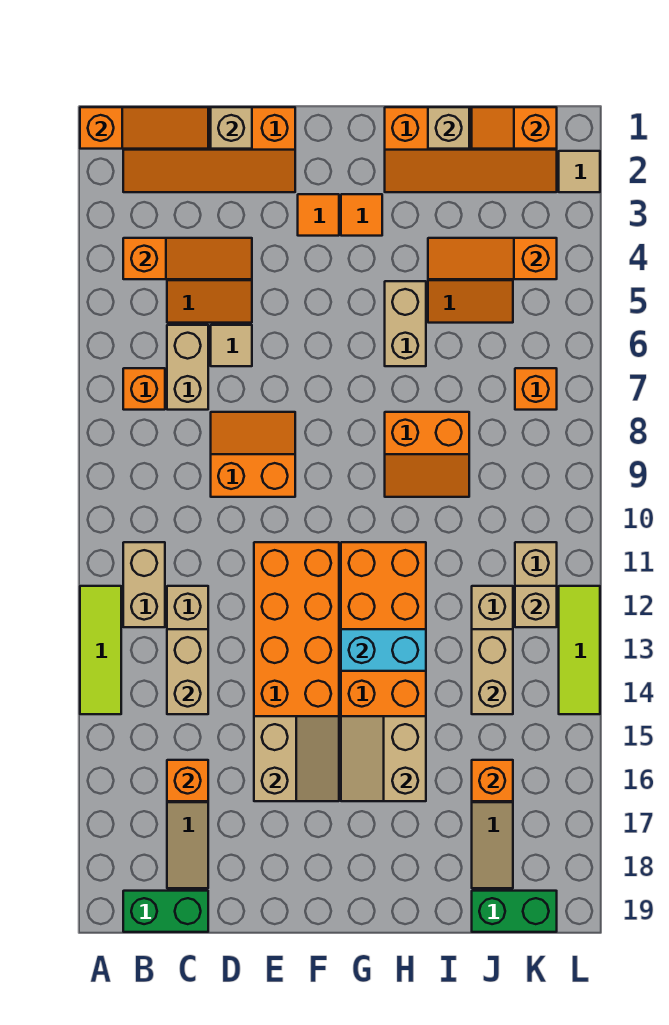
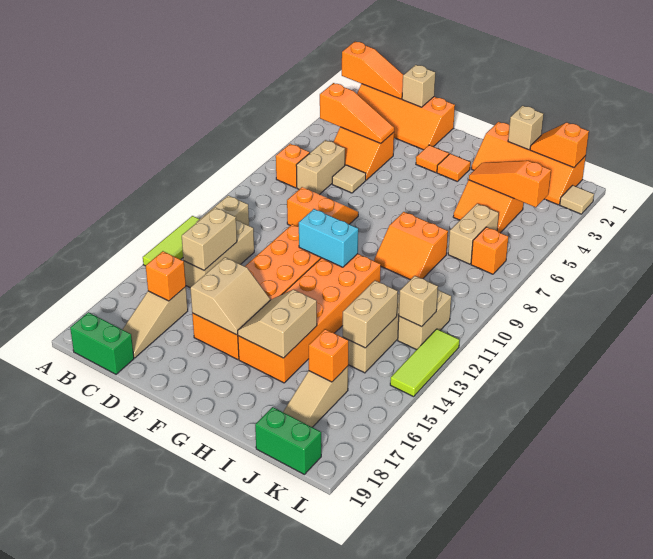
cyan brick G13:H13 level 2 -> cyan brick F11:G11 level 2
tan brick H5:H6 level 1 -> tan brick J6:J7 level 1

